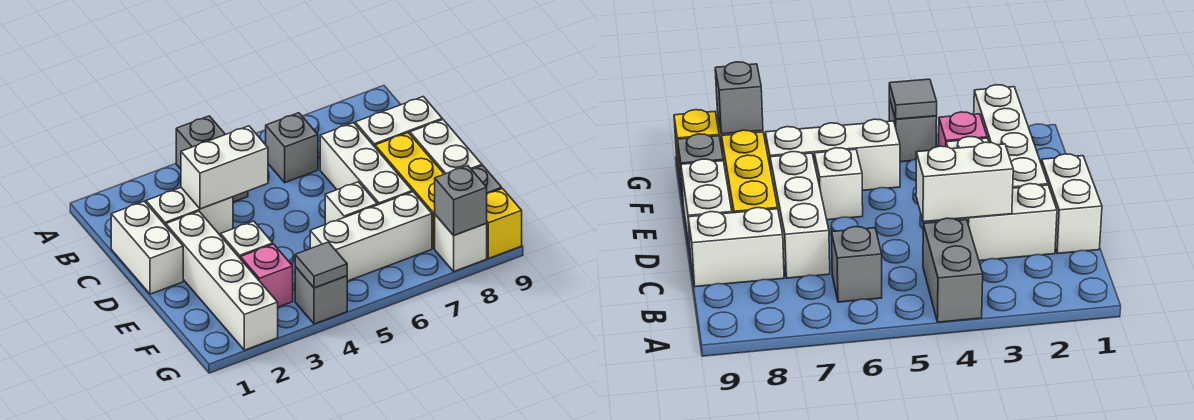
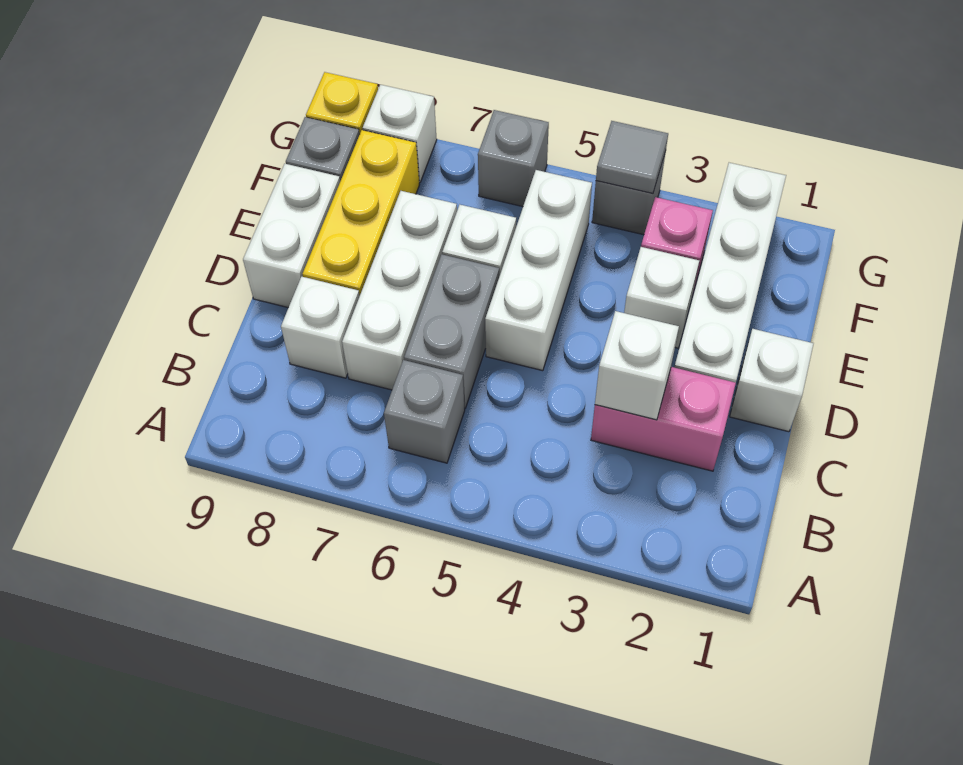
grey brick A4:B4 level 1 -> grey brick C6:D6 level 1
white brick C1:D1 level 1 -> white brick D1 level 1
white brick C2:C3 level 1 -> pink brick C2:C3 level 1
white brick C3:C4 level 2 -> white brick C3 level 2
white brick C8:C9 level 1 -> white brick C8 level 1
white brick F5:F7 level 1 -> white brick D5:F5 level 1
grey brick G8 level 2 -> grey brick G6 level 1

